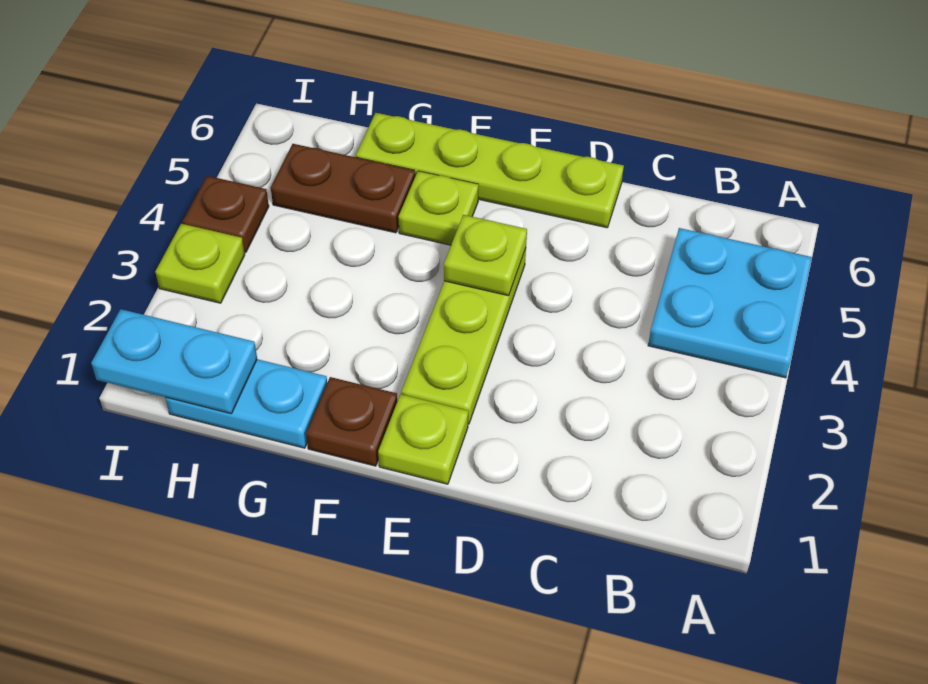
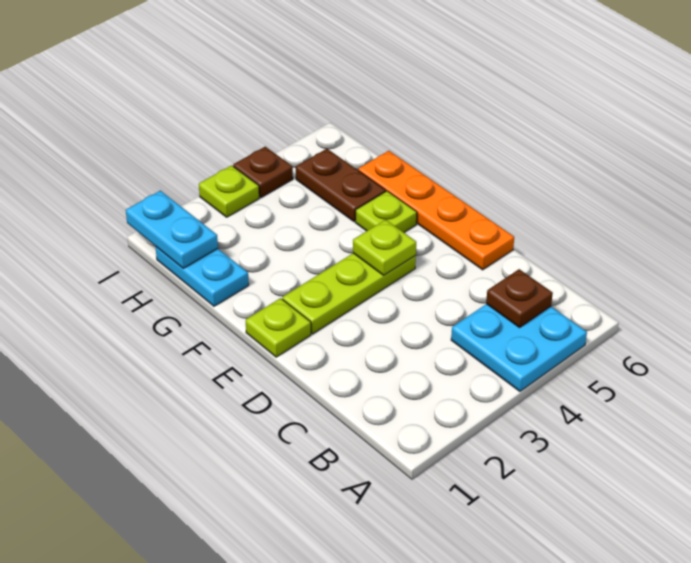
lime plate D6:G6 level 1 -> orange plate D6:G6 level 1
brown plate F1 level 1 -> brown plate B5 level 2

